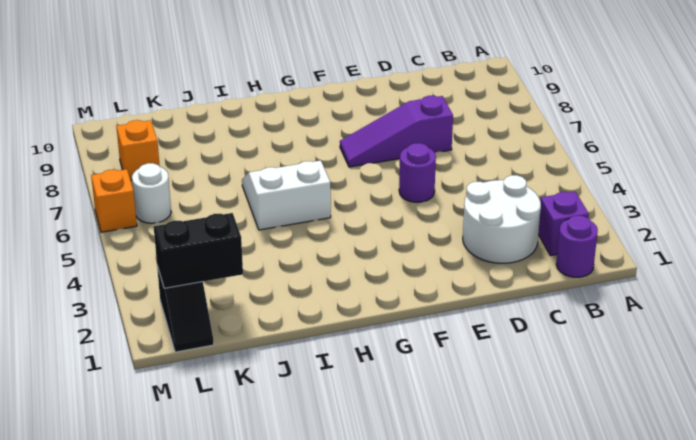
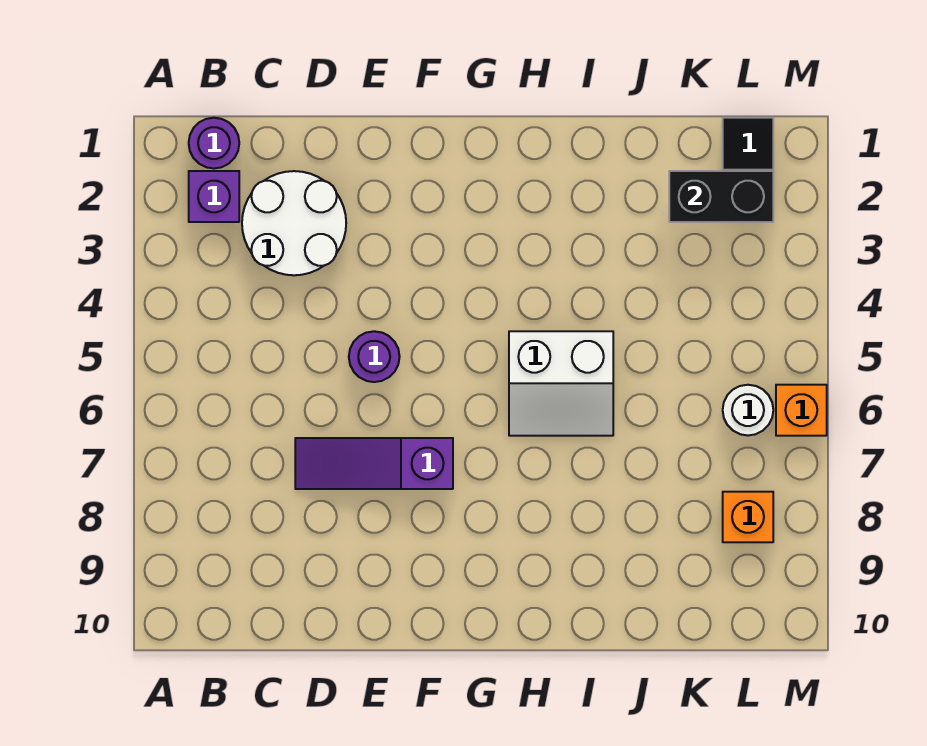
purple slope D7:F7 level 1 top D -> purple slope D7:F7 level 1 top F

